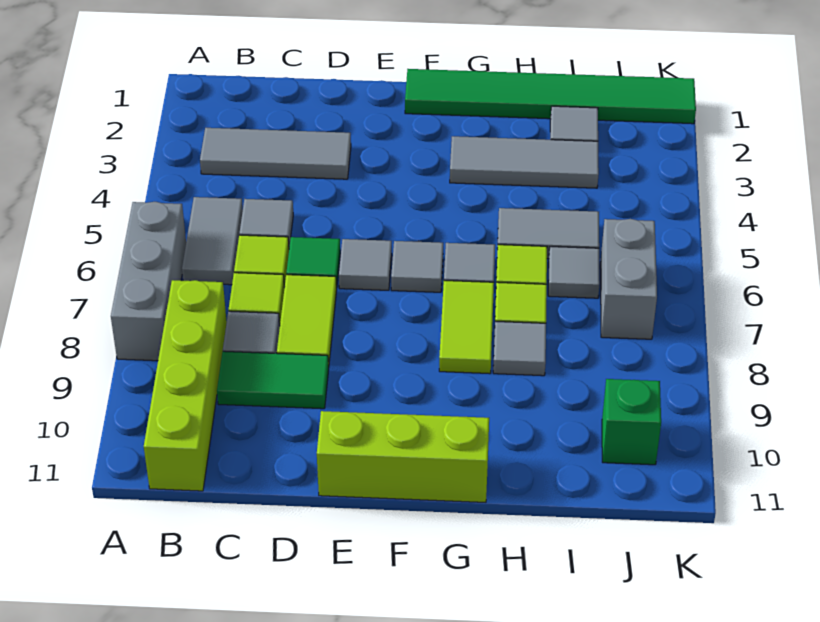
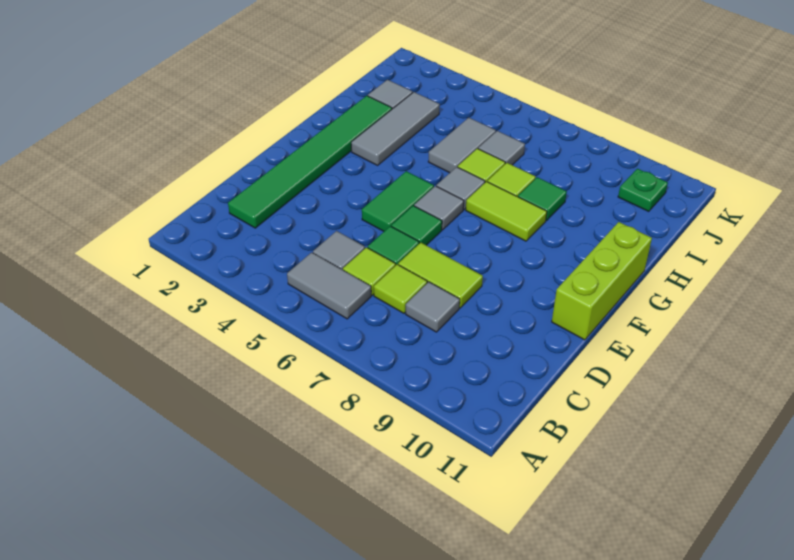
grey brick A6:A8 level 1 -> none
grey tile B3:D3 level 1 -> none
lime brick B8:B11 level 1 -> none
green tile C9:D9 level 1 -> green tile E5:F5 level 1
grey tile E6 level 1 -> green tile E6 level 1
green tile F1:K1 level 1 -> green tile C2:H2 level 1
grey tile H8 level 1 -> green tile H8 level 1
grey brick J6:J7 level 1 -> none
green brick J10 level 1 -> green plate J10 level 1

